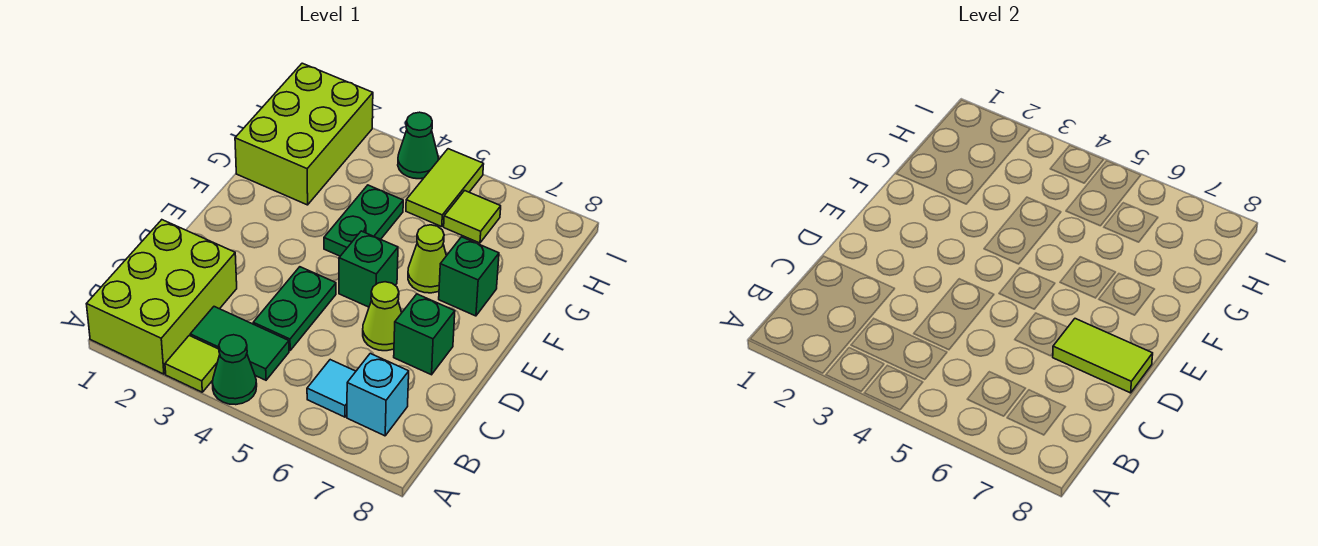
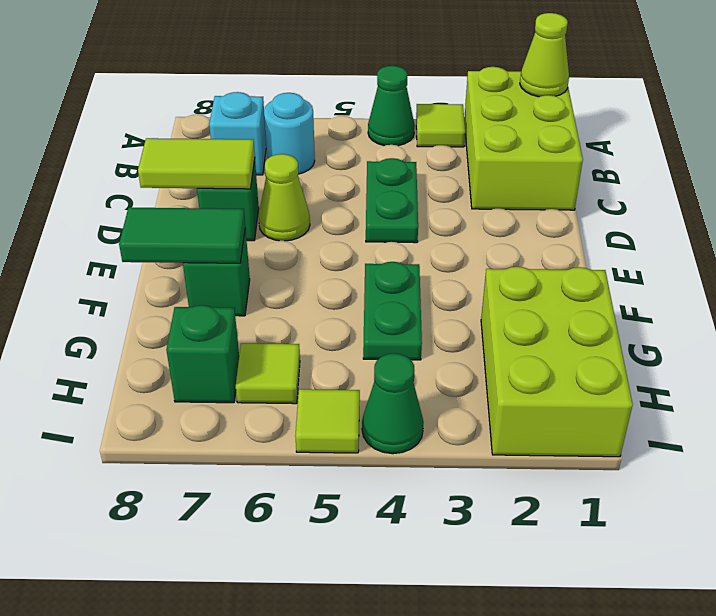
green tile B3:B4 level 1 -> green tile F7:F8 level 2
cyan tile B6 level 1 -> cyan round brick B6 level 1
green brick E5 level 1 -> green brick H7 level 1
lime cone F6 level 1 -> lime cone A1 level 2
lime tile H5:I5 level 1 -> lime tile I5 level 1

